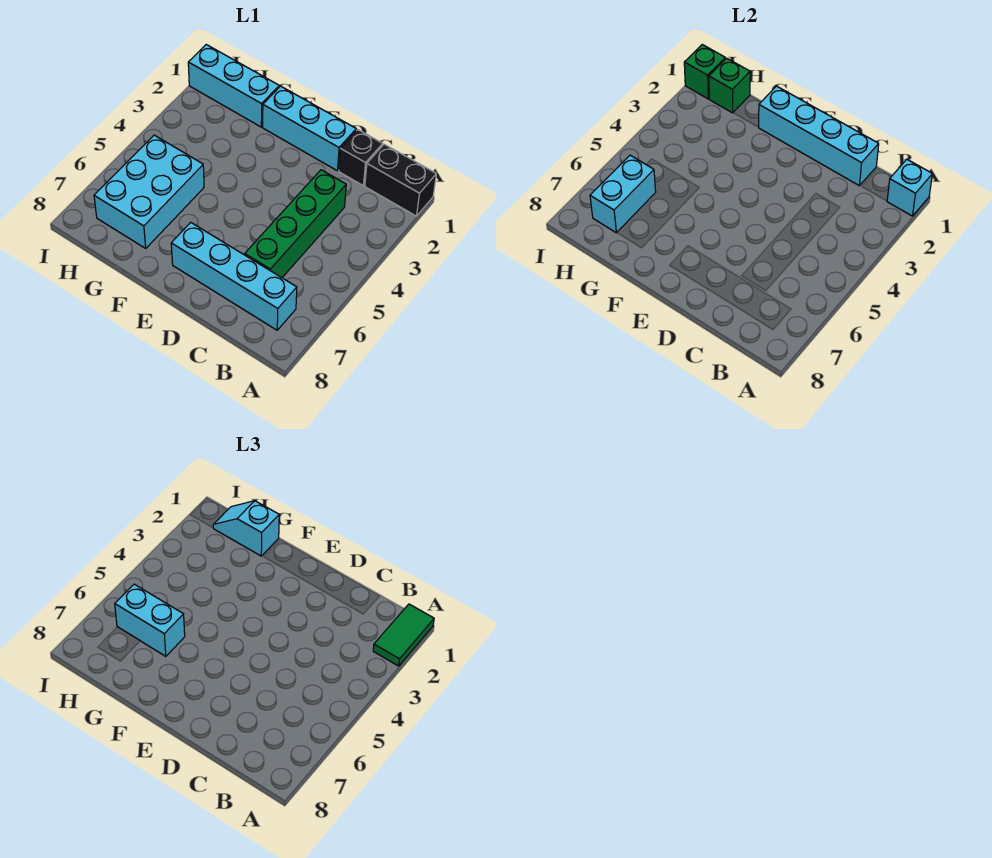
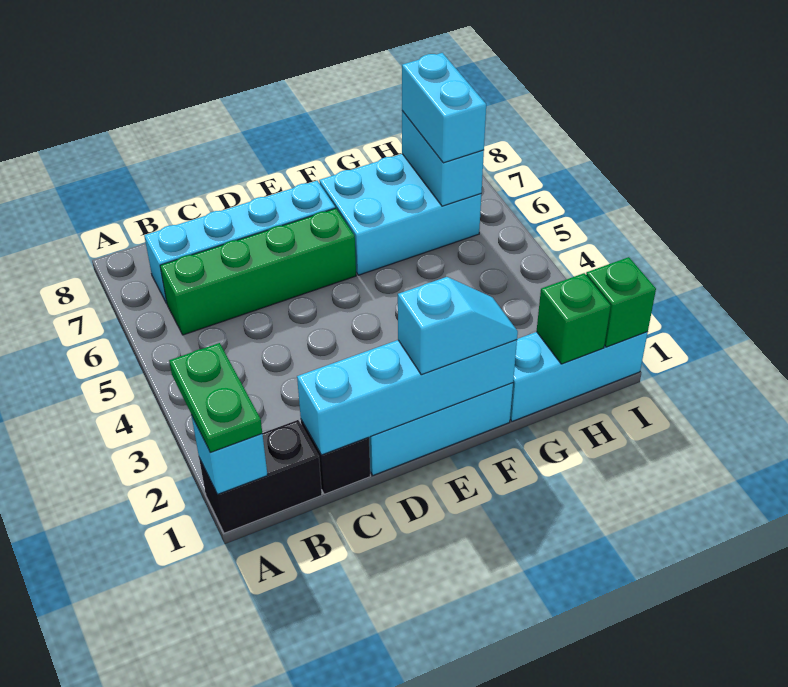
green tile A1:A2 level 3 -> green plate A1:A2 level 3
green brick C3:C6 level 1 -> green brick B6:E6 level 1
cyan slope G1:H1 level 3 top G -> cyan slope E1:F1 level 3 top E
cyan brick G5:H7 level 1 -> cyan brick F6:H7 level 1
cyan brick G6:H6 level 3 -> cyan brick H6:H7 level 3

